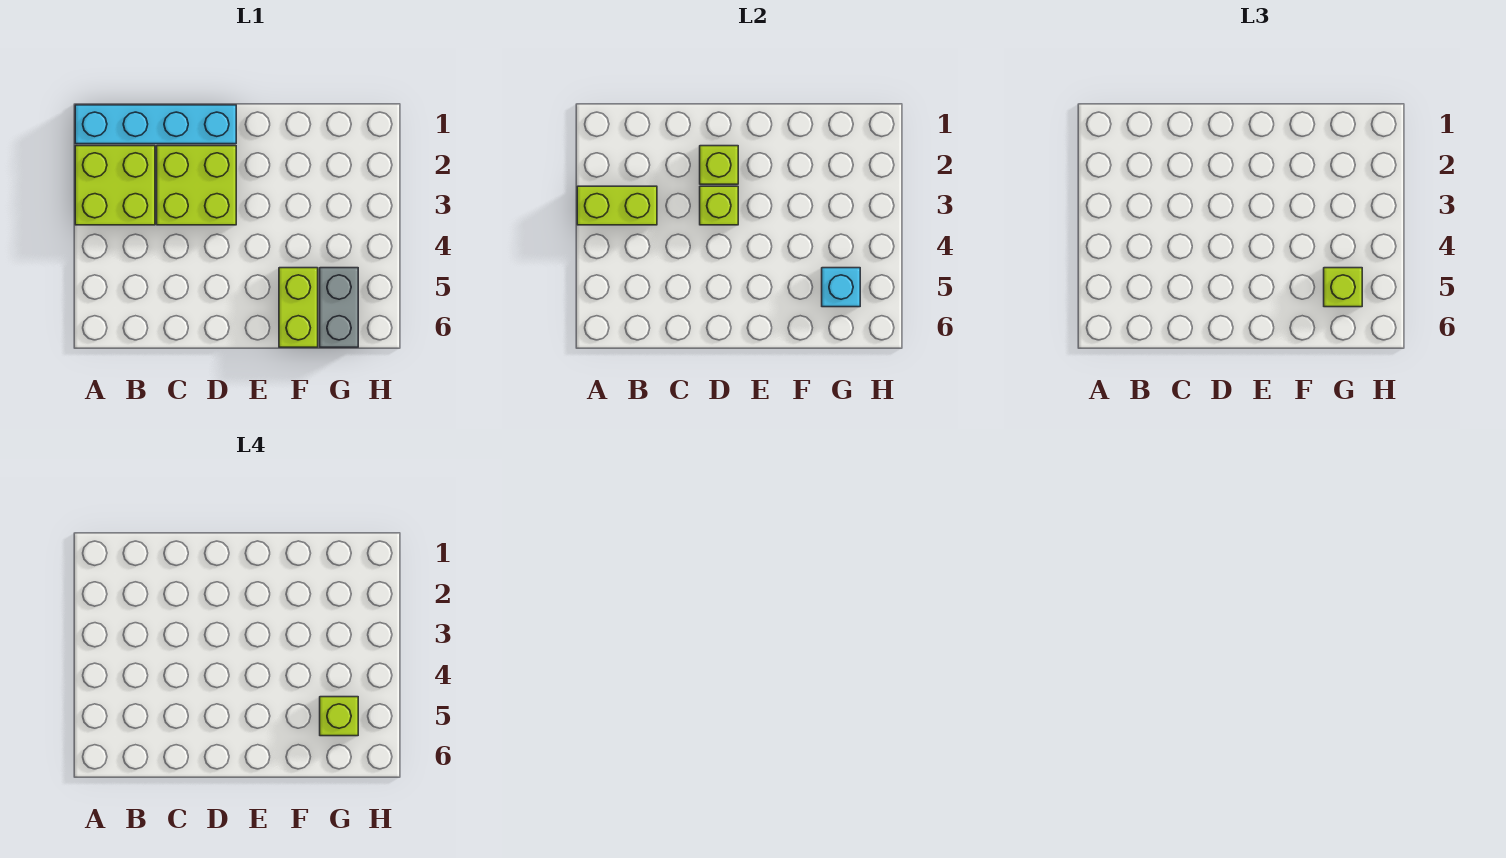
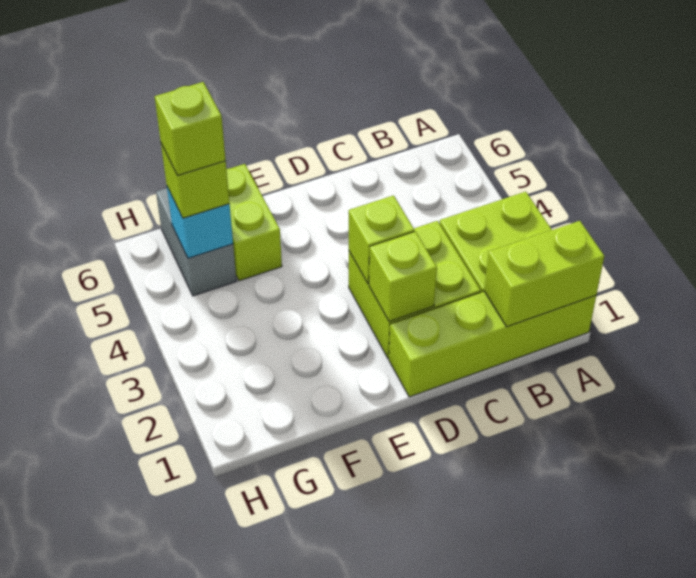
cyan brick A1:D1 level 1 -> lime brick A1:D1 level 1
lime brick A3:B3 level 2 -> lime brick A1:B1 level 2

